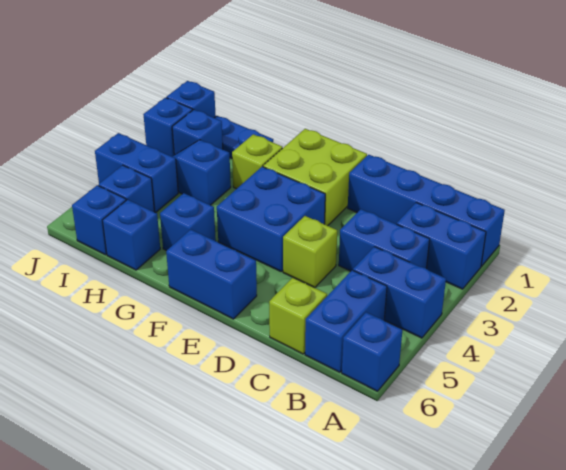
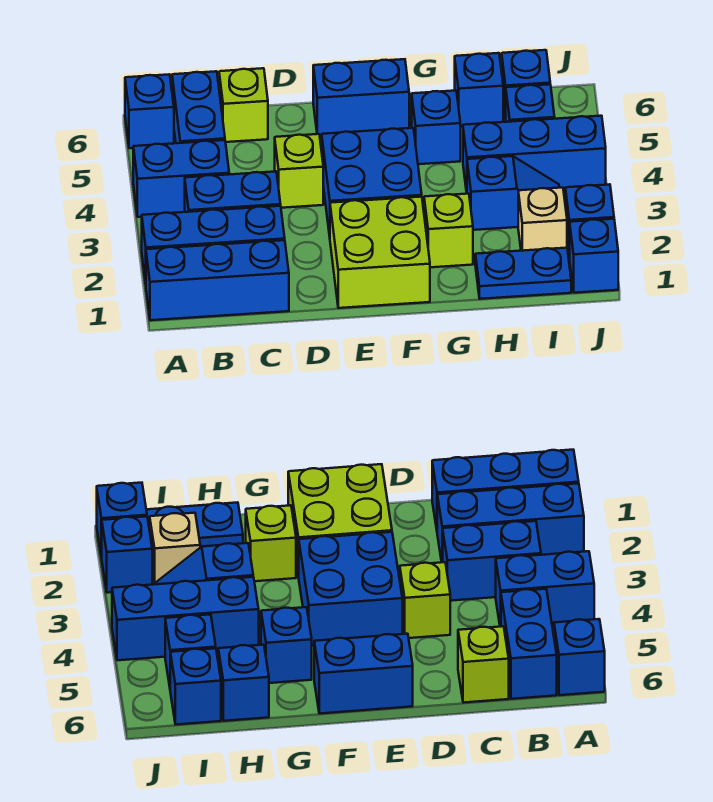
blue brick A1:D1 level 1 -> blue brick A1:C1 level 1
blue brick A2:B2 level 1 -> blue brick A2:C2 level 1
blue brick I2 level 1 -> tan brick I2 level 1
blue brick I4:J4 level 1 -> blue brick H4:J4 level 1

